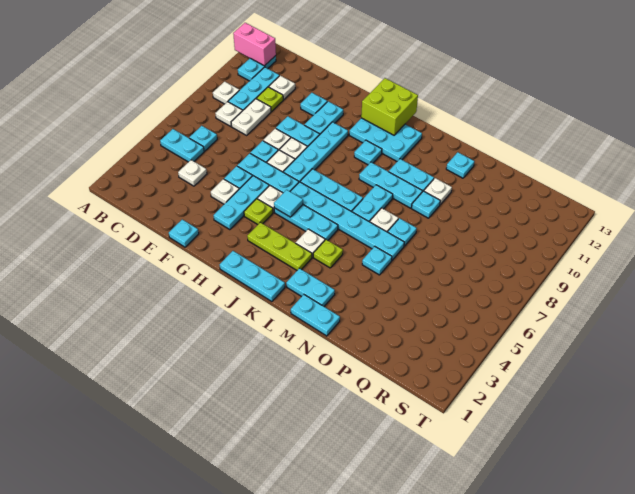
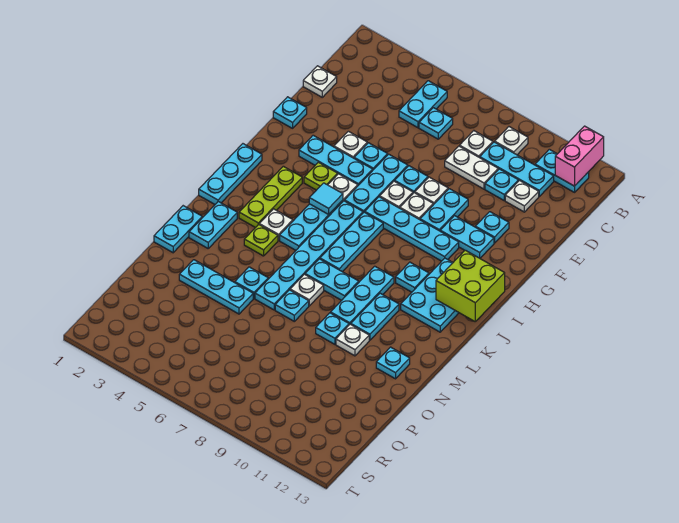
white plate D4 level 1 -> white plate D1 level 1
lime plate D10 level 1 -> cyan plate D10 level 1
none -> cyan plate O3:O5 level 1

